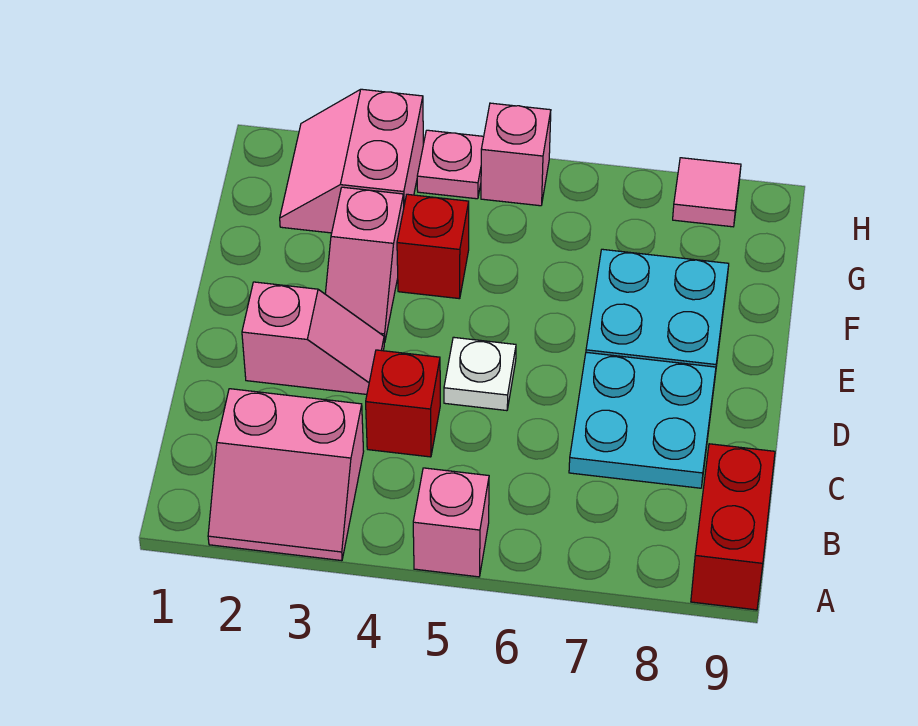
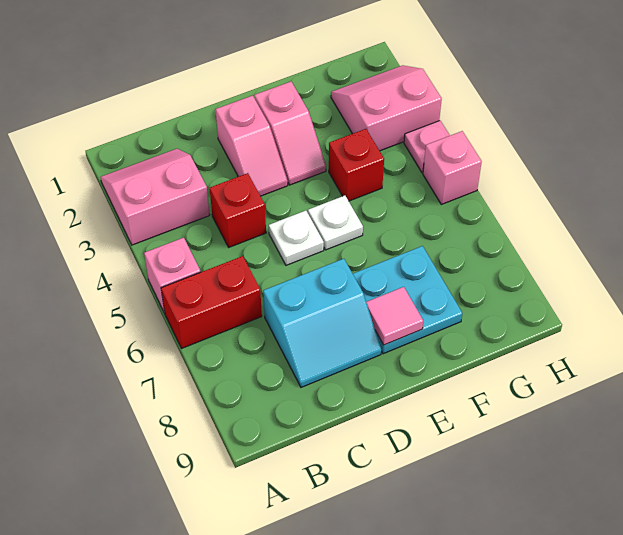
pink slope A2:B3 level 1 top B -> pink slope A2:B3 level 1 top 3
red brick A9:B9 level 1 -> red brick A6:B6 level 1
cyan plate C7:D8 level 1 -> cyan slope C7:D8 level 1 top 7
pink slope E3:F3 level 1 top F -> pink slope E2:E3 level 1 top 2
none -> white plate E5 level 1
pink tile H8 level 1 -> pink tile E8 level 2

